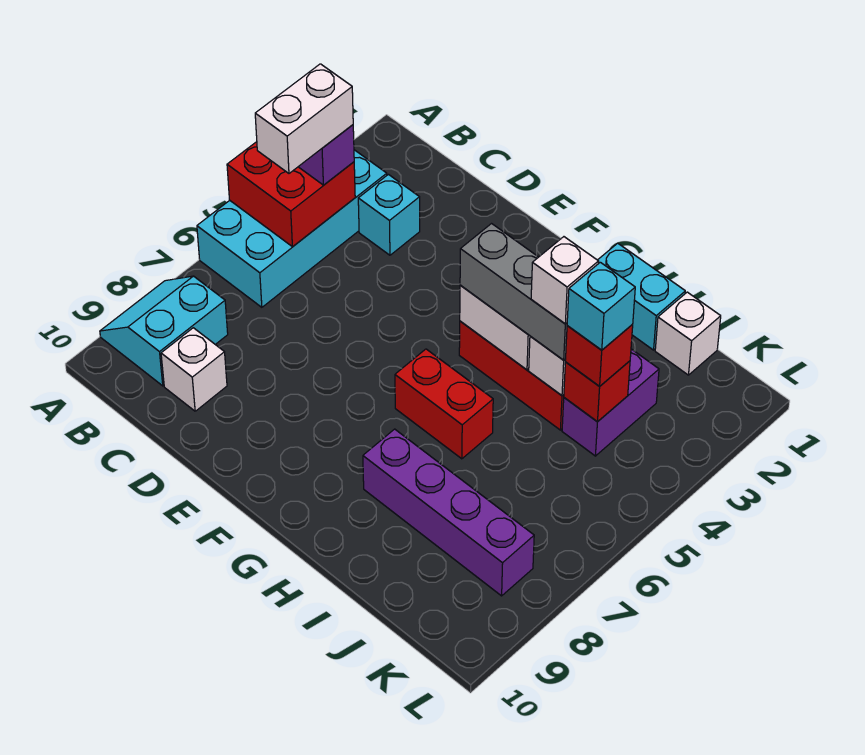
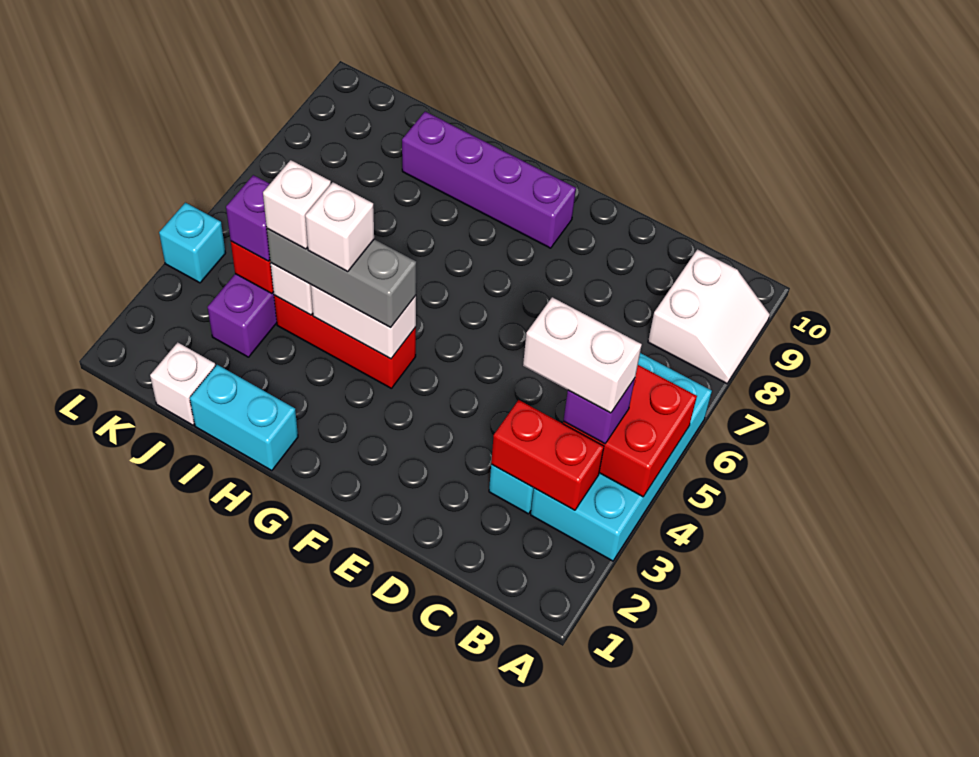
cyan slope A8:B9 level 1 top B -> white slope A8:B9 level 1 top B
white brick B4:B5 level 4 -> white brick B4:C4 level 4
white brick C9 level 1 -> white brick H4 level 4
red brick G6:H6 level 1 -> red brick B3:C3 level 2
purple brick H8:K8 level 1 -> purple brick F9:I9 level 1
red brick J4 level 3 -> purple brick J4 level 3
cyan brick J4 level 4 -> cyan brick L4 level 1

